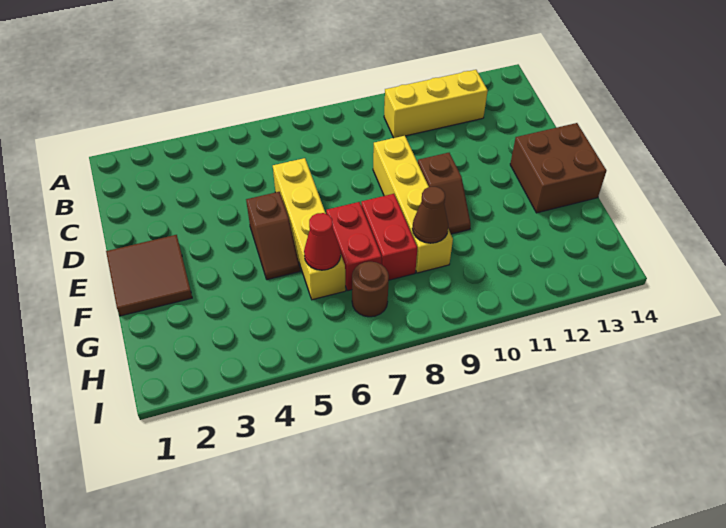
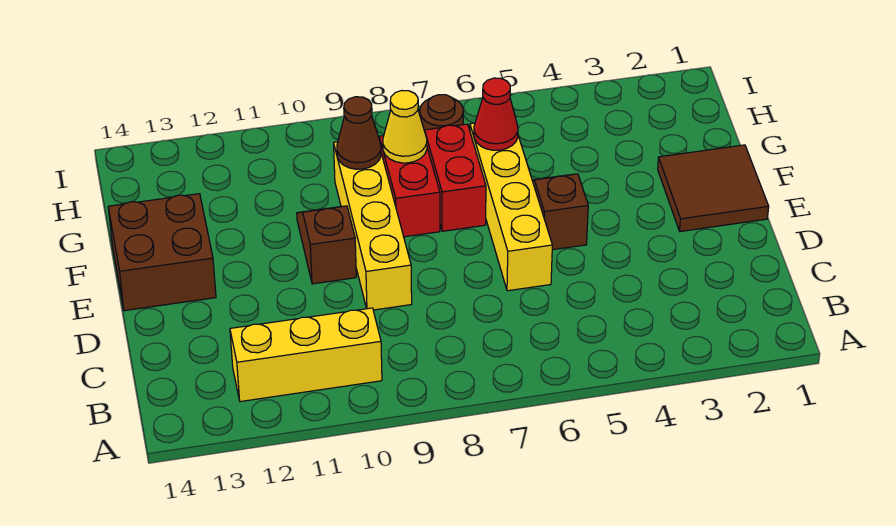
none -> yellow cone G8 level 2

